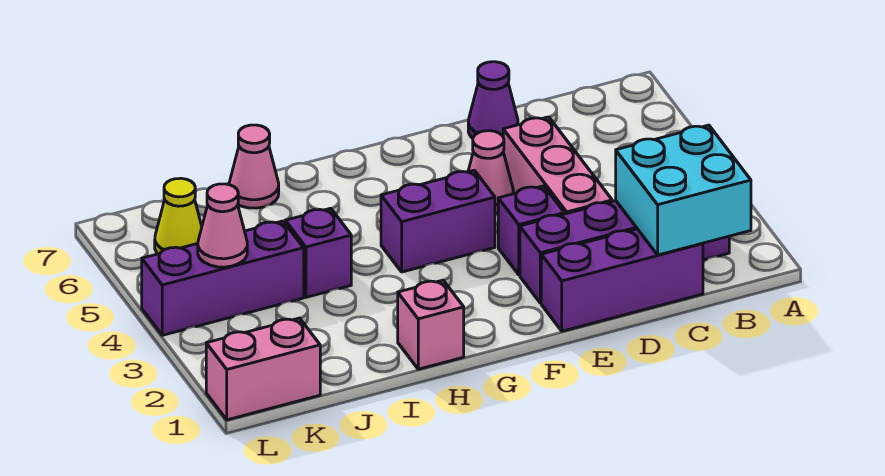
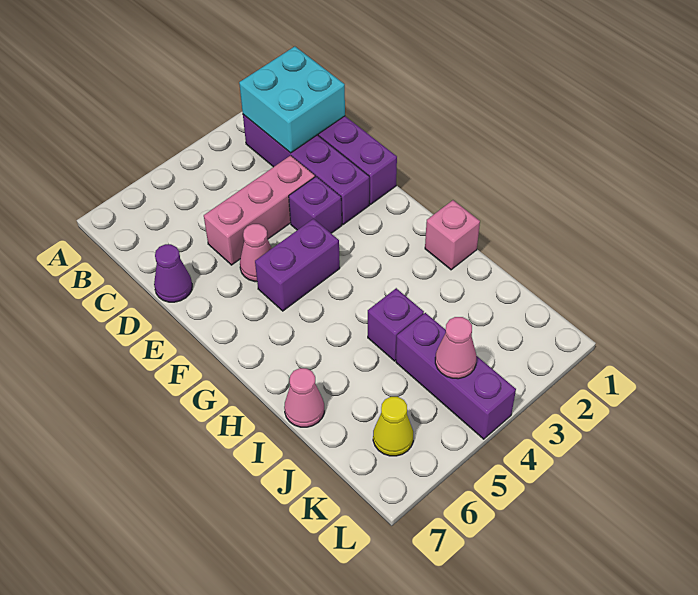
purple brick F4:G4 level 1 -> purple brick F4:F5 level 1
pink brick K1:L1 level 1 -> none

